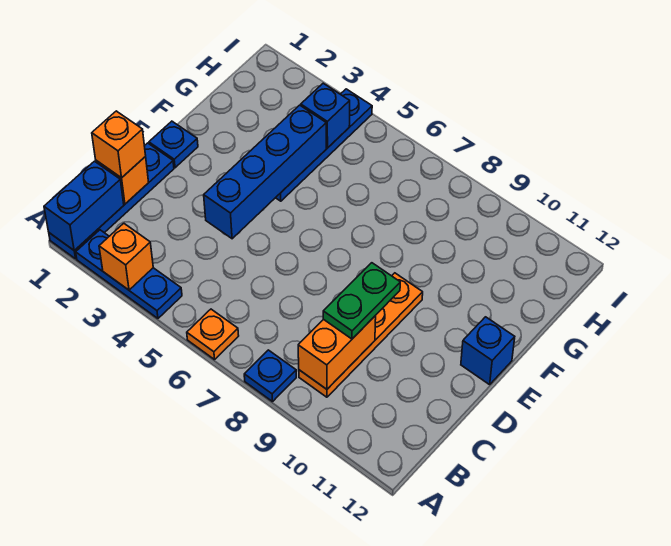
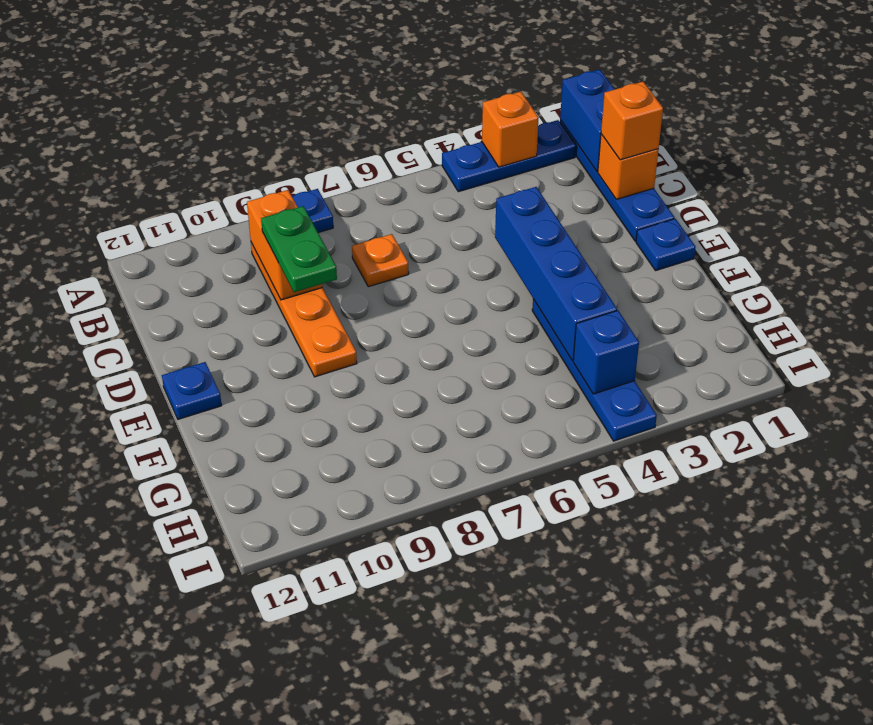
orange plate A6 level 1 -> orange plate C7 level 1
blue brick E12 level 1 -> blue plate E12 level 1

